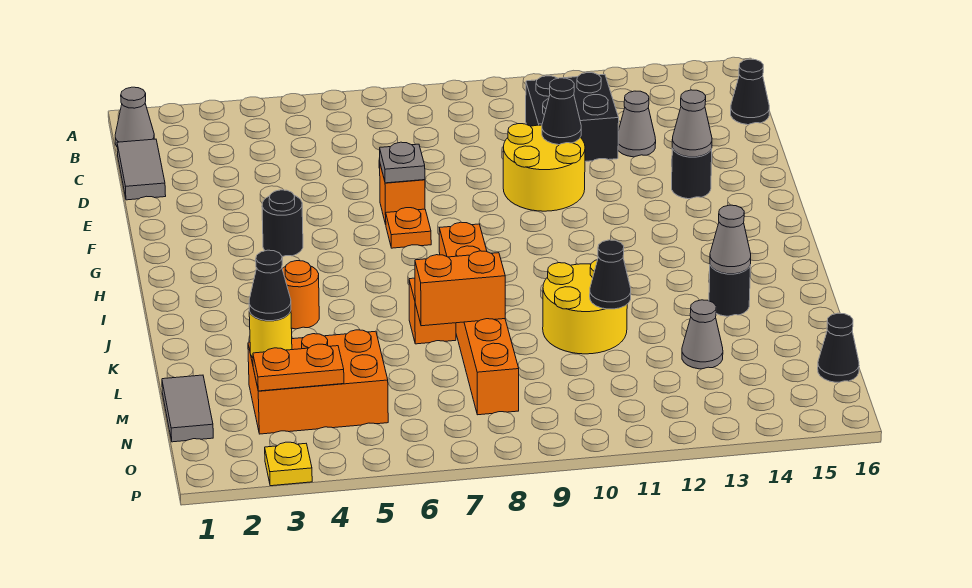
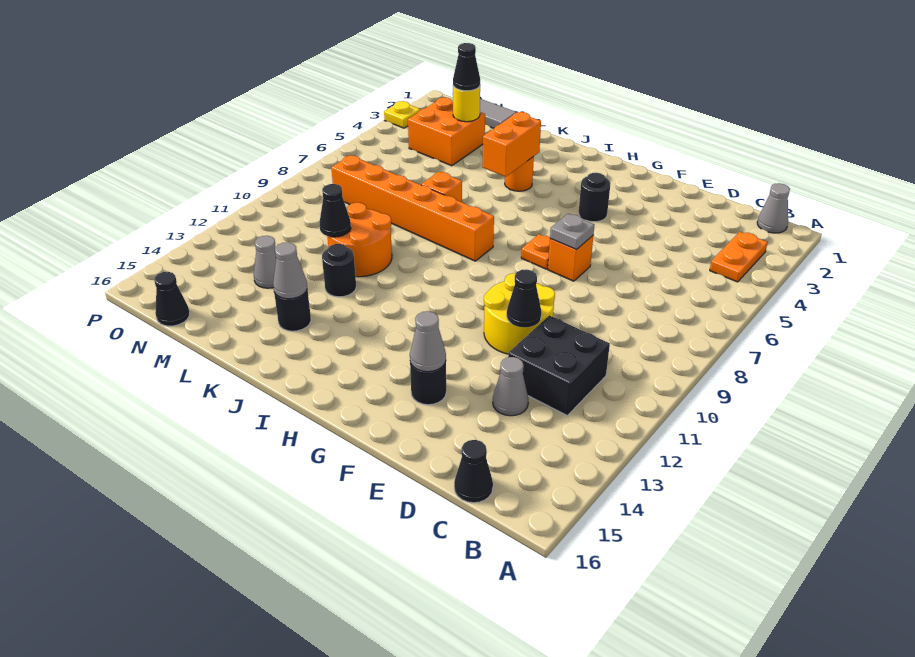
grey tile C1:D1 level 1 -> none
yellow round brick K10:L11 level 1 -> orange round brick K10:L11 level 1
none -> black round brick K12 level 1
orange brick L7:L8 level 2 -> orange brick J4:J5 level 2
orange brick M3:N5 level 1 -> orange brick M3:N4 level 1
orange plate N3:N4 level 2 -> orange plate B3:B4 level 1

